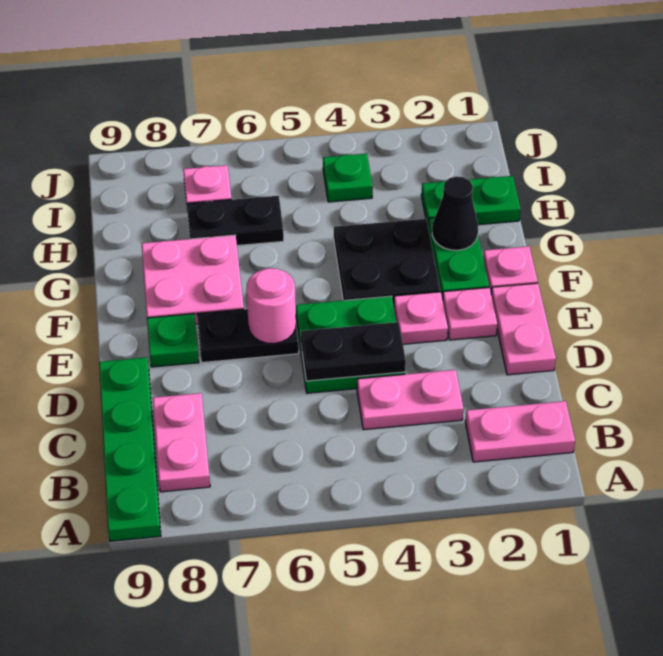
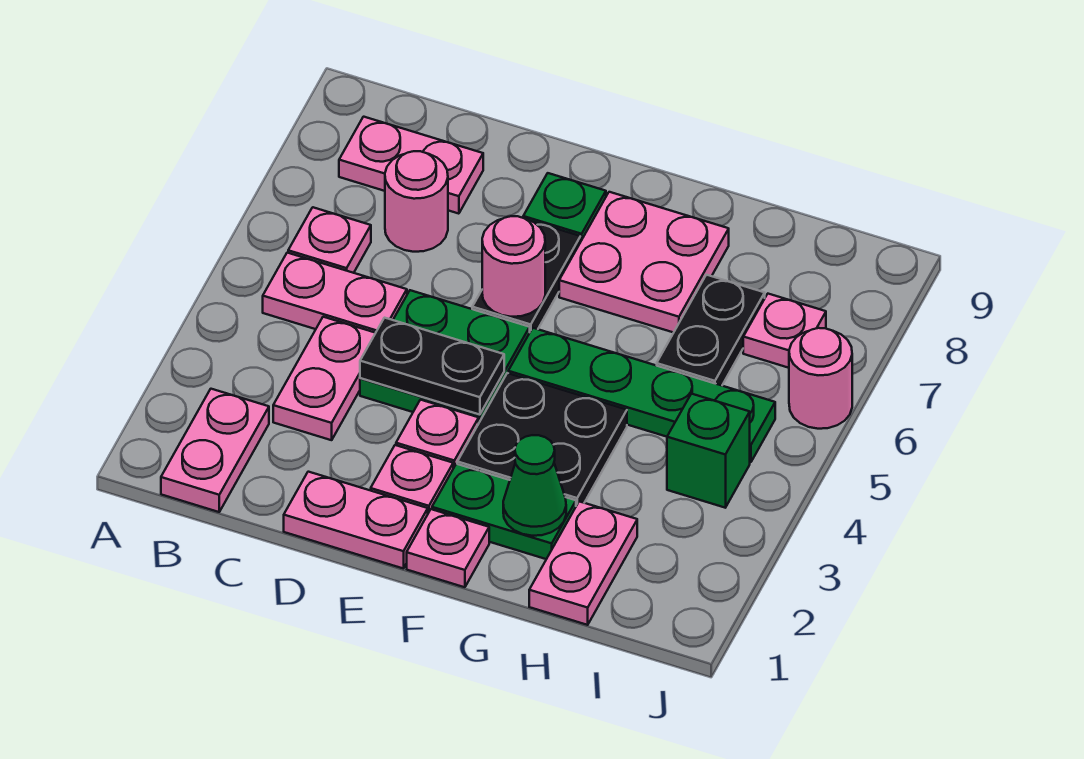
green plate A9:D9 level 1 -> green plate F5:I5 level 1
none -> pink plate B5:C5 level 1
none -> pink plate B6 level 1
none -> pink round brick C7 level 1
black plate D4:D5 level 2 -> black plate D4:E4 level 2
black cone G2 level 2 -> green cone G2 level 2
green plate H1:H2 level 1 -> pink plate H1:H2 level 1
green plate I4 level 1 -> green brick I4 level 1
none -> pink round brick J6 level 1

